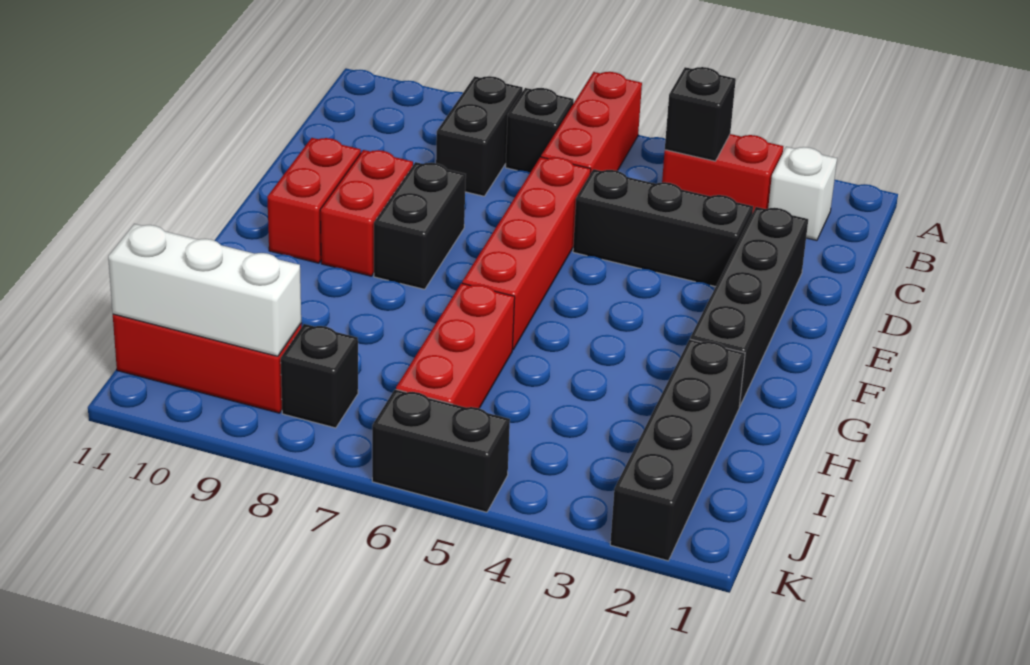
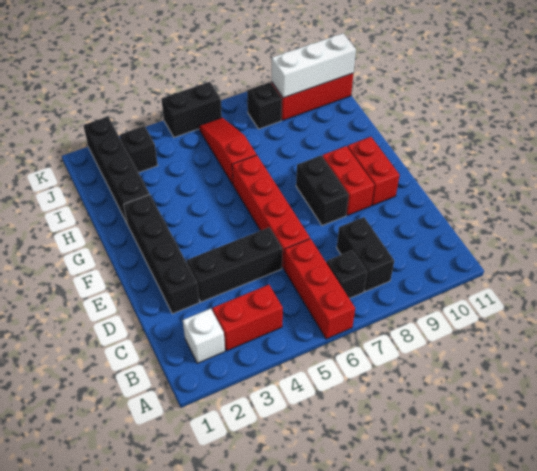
black brick B4 level 2 -> black brick J3 level 1
red brick H6:J6 level 1 -> red slope H6:J6 level 1 top H

